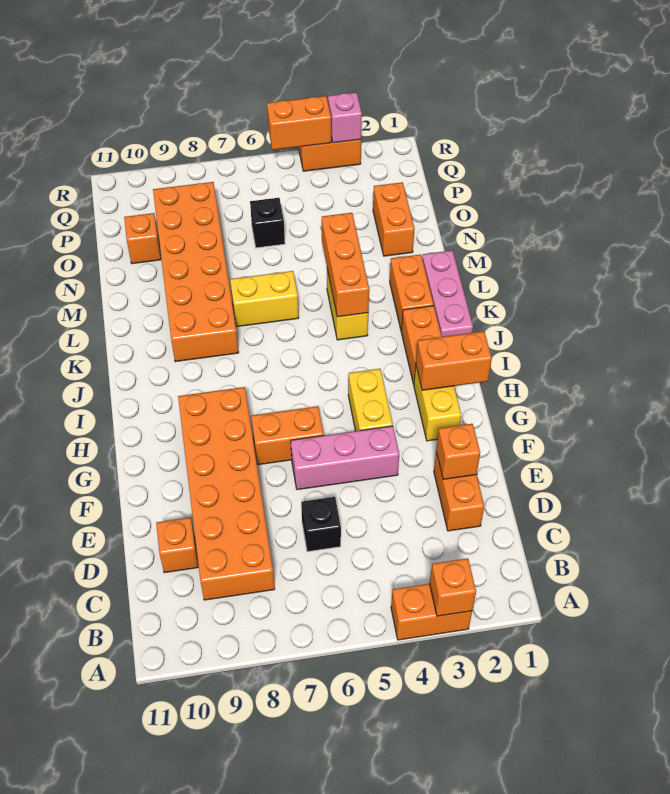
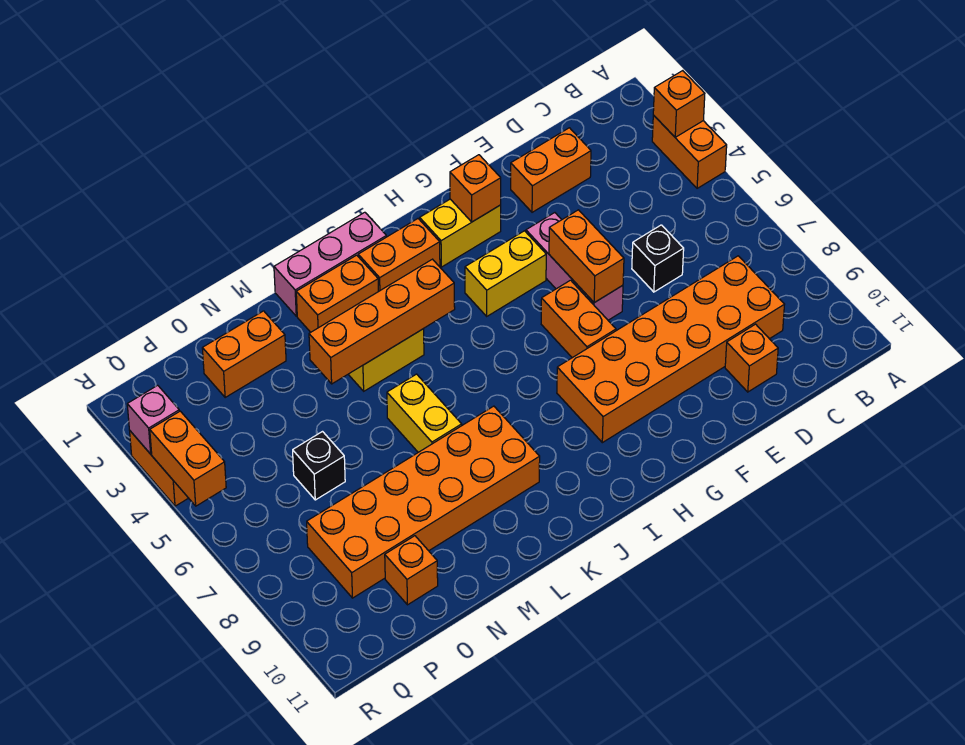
orange brick E2 level 2 -> orange brick G2 level 2
orange brick H1:H2 level 2 -> orange brick F5:F6 level 2
orange brick K4:M4 level 2 -> orange brick J4:M4 level 2

